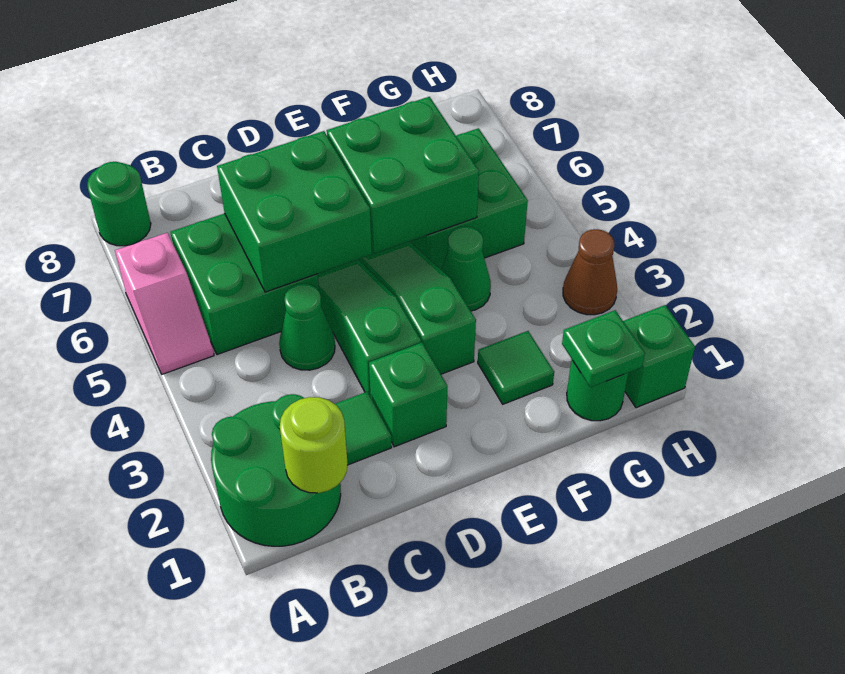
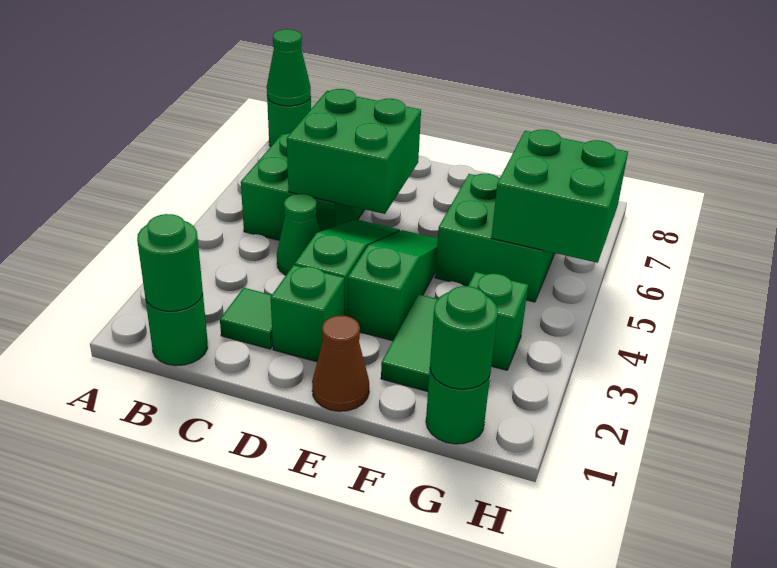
green round brick A1:B2 level 1 -> green round brick B1 level 1
pink slope A5:A6 level 1 top 6 -> none
lime round brick B1 level 2 -> green round brick B1 level 2
green brick E5:F6 level 2 -> green brick G5:H6 level 2
green tile F2 level 1 -> green tile F2:F3 level 1
green cone F4 level 1 -> green cone A8 level 2
green plate G1 level 2 -> green round brick G1 level 2
green brick H1 level 1 -> green brick G3 level 1
brown cone H3 level 1 -> brown cone E1 level 1

